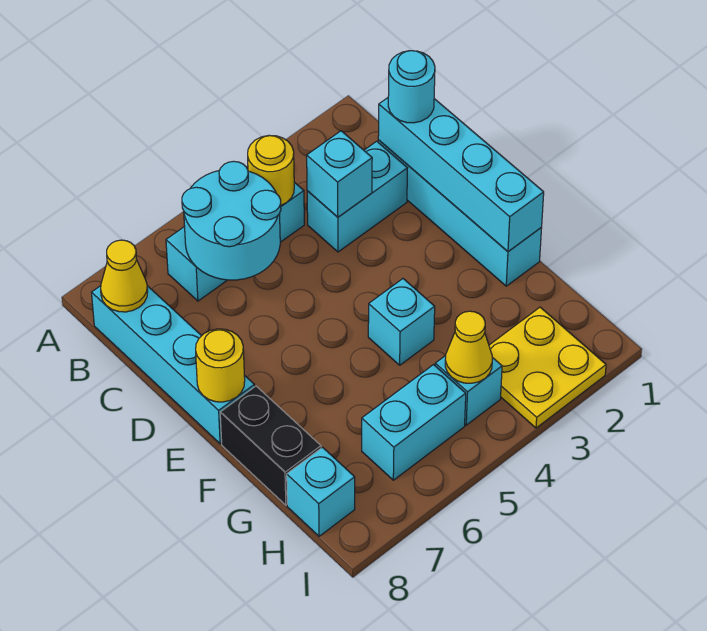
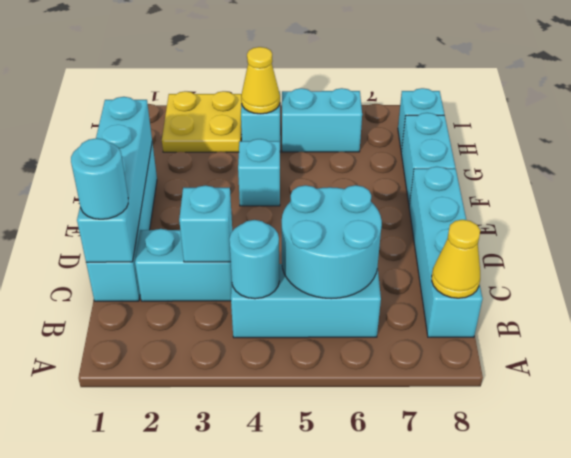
yellow round brick B4 level 2 -> cyan round brick B4 level 2
yellow round brick E8 level 2 -> none
black brick F8:G8 level 1 -> cyan brick F8:G8 level 1

